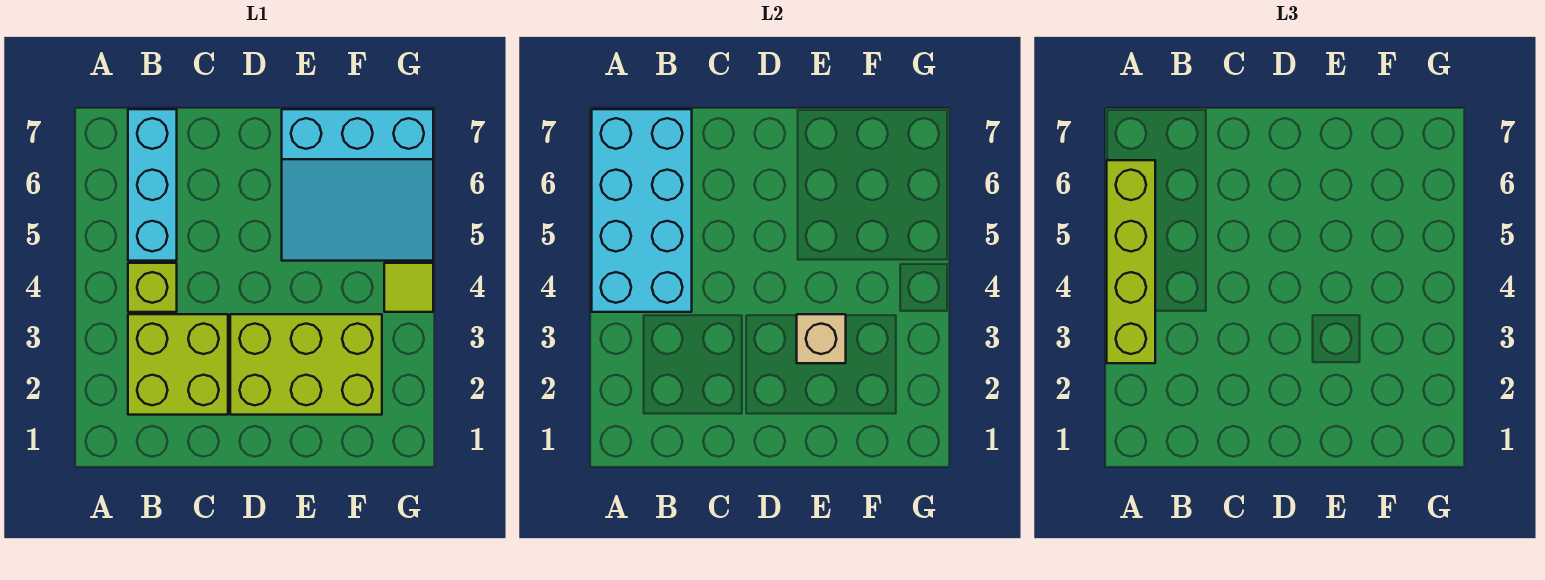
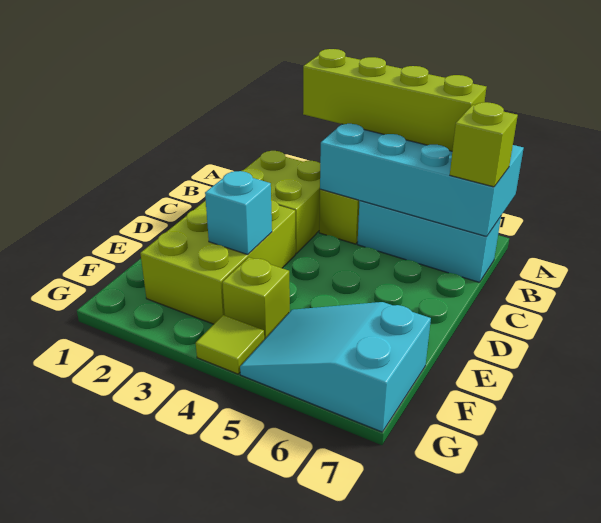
none -> lime brick B7 level 3
tan brick E3 level 2 -> cyan brick E3 level 2
cyan slope E5:G7 level 1 top 7 -> cyan slope F5:G7 level 1 top 7
none -> lime brick F4 level 1

